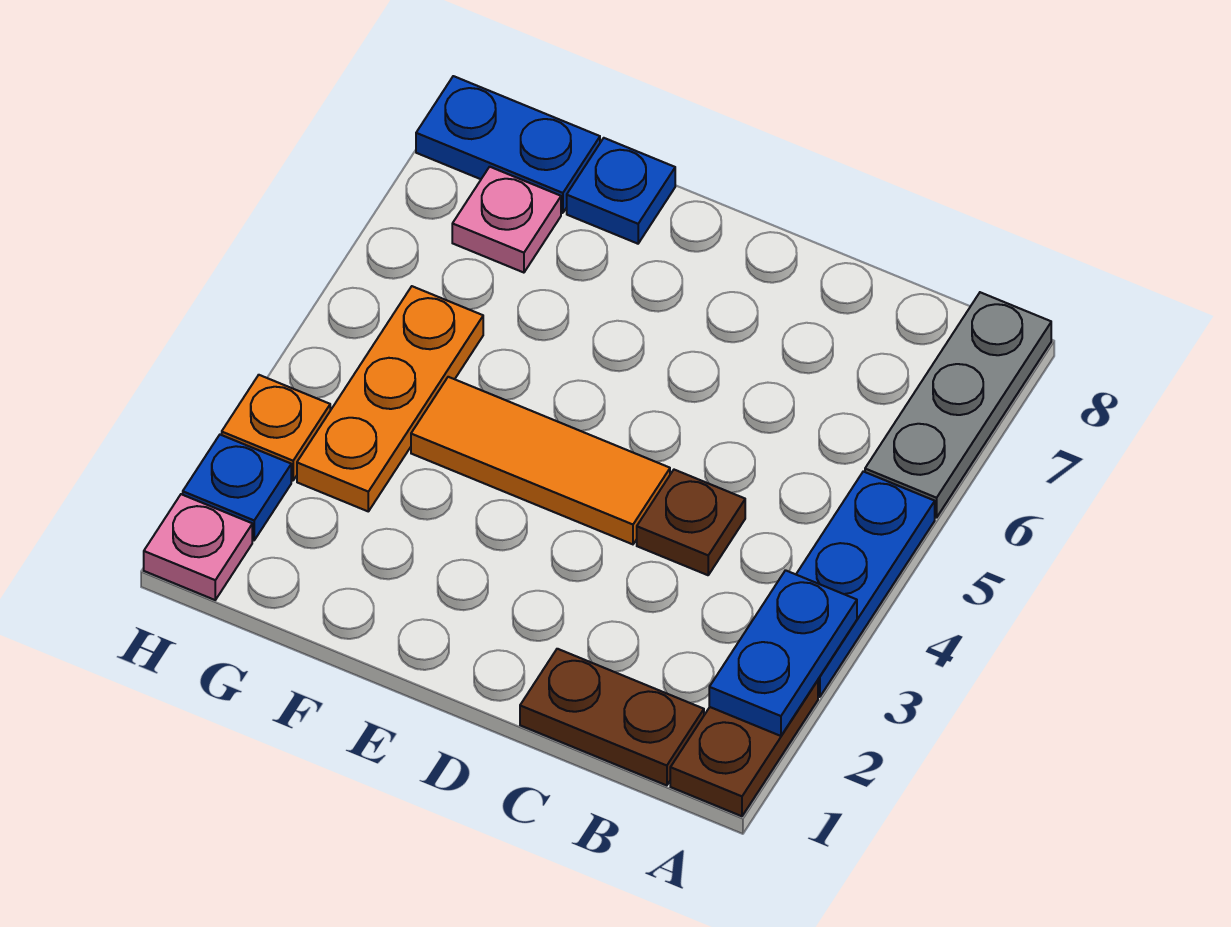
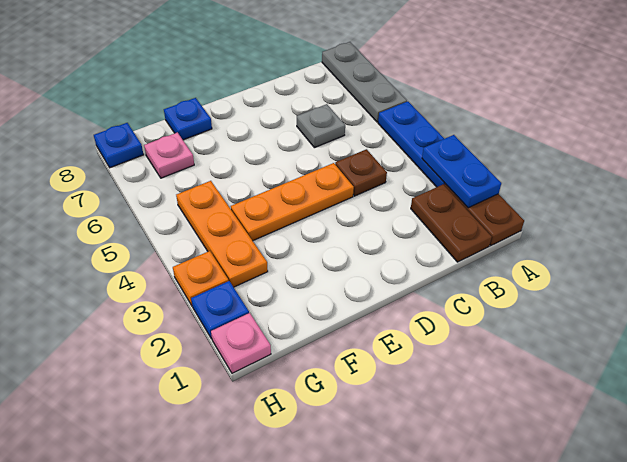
brown plate B1:C1 level 1 -> brown plate B1:B2 level 1
none -> grey plate C6 level 1
orange tile D4:F4 level 1 -> orange plate D4:F4 level 1
blue plate G8:H8 level 1 -> blue plate H8 level 1

